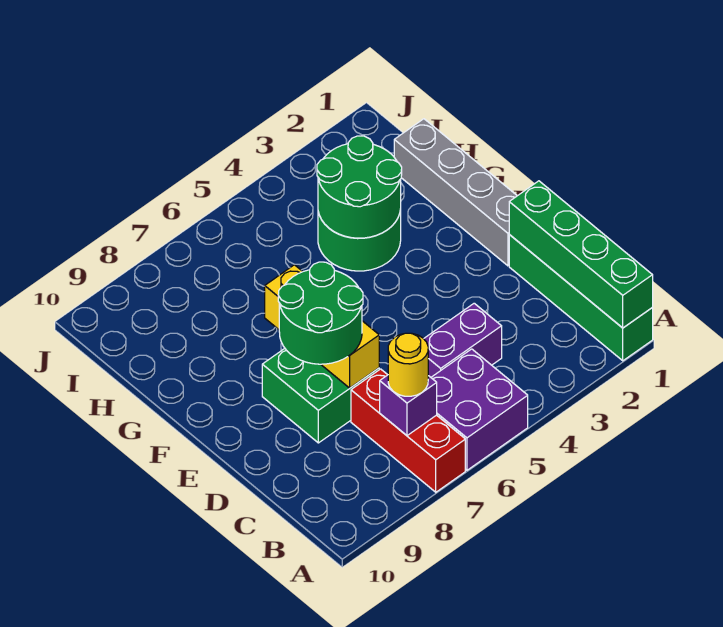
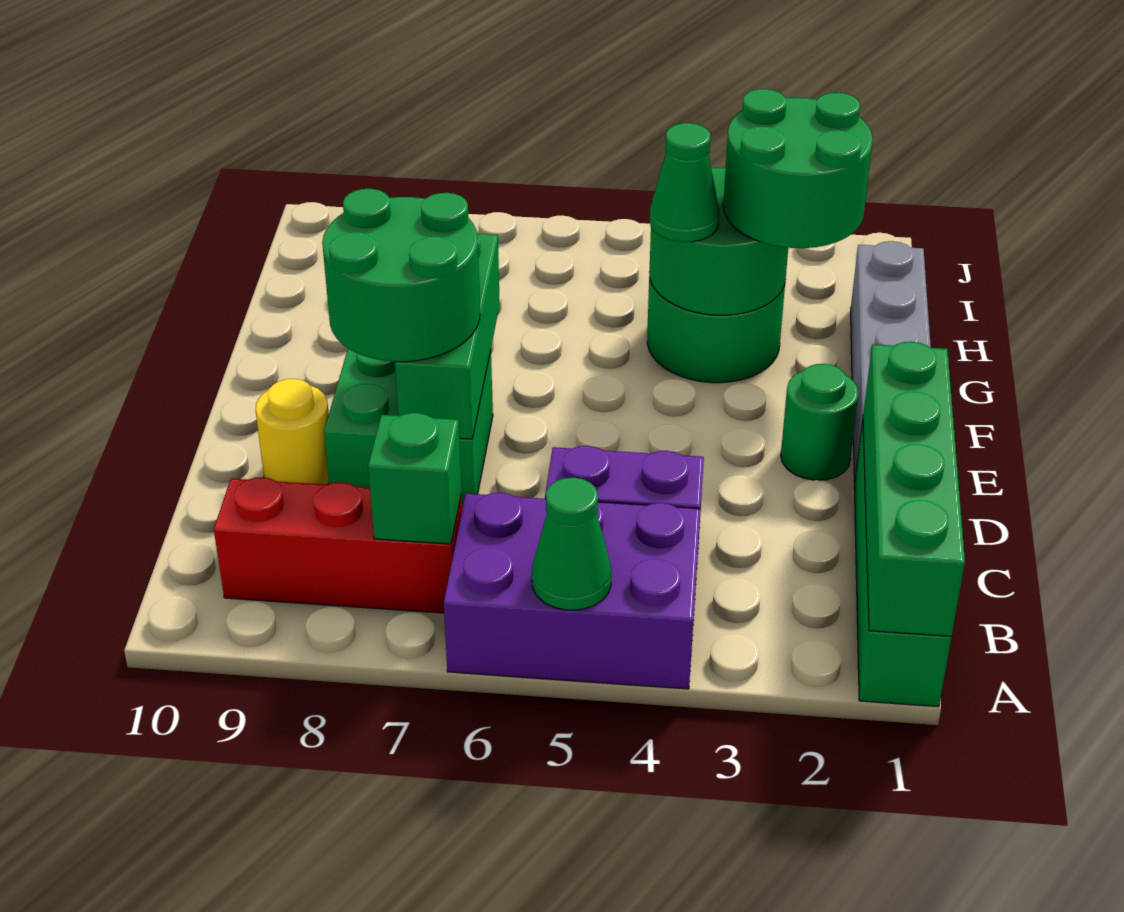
purple brick A5:B6 level 1 -> purple brick A4:B6 level 1
none -> green cone A5 level 2
red brick A7:C7 level 1 -> red brick B7:B9 level 1
purple brick B7 level 2 -> green brick B7 level 2
yellow round brick B7 level 3 -> yellow round brick D9 level 1
yellow brick D7:F7 level 2 -> green brick D7:F7 level 2
none -> green round brick E2 level 1
none -> green round brick G2:H3 level 3
none -> green cone G4 level 3

